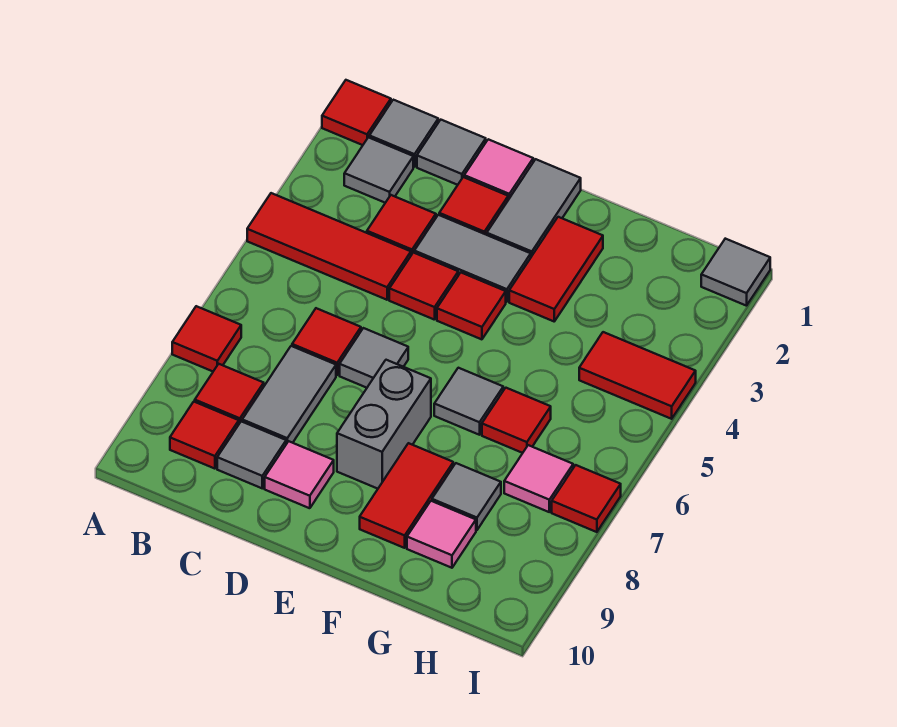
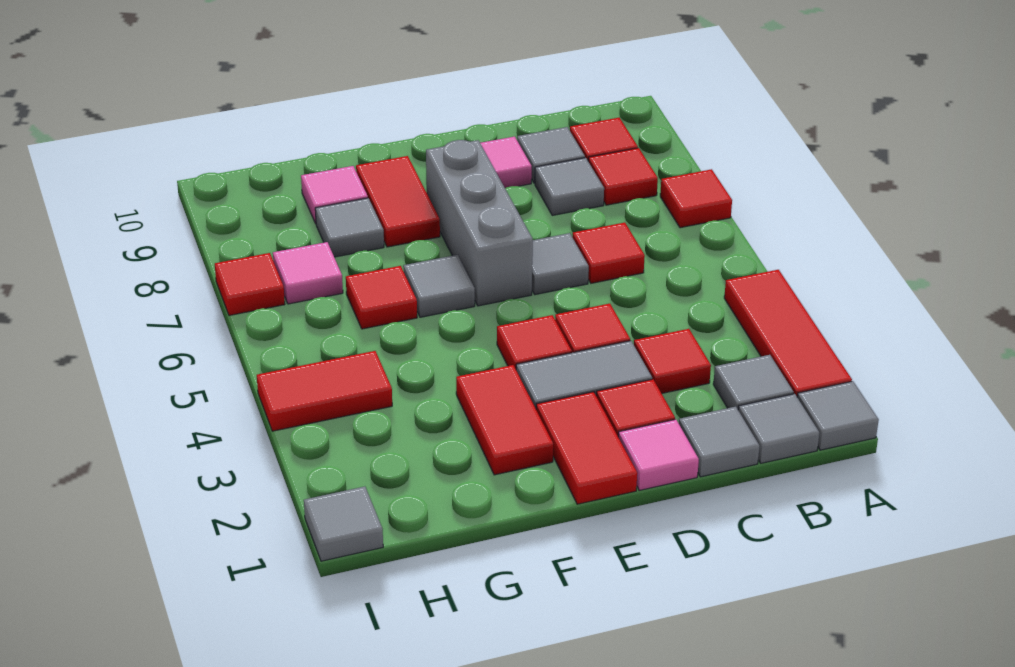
red tile A1 level 1 -> grey tile A1 level 1
red tile A4:C4 level 1 -> red tile A2:A4 level 1
grey tile C7:C8 level 1 -> grey tile C8 level 1
grey tile E1:E2 level 1 -> red tile E1:E2 level 1
grey brick E7:E8 level 1 -> grey brick E6:E8 level 1

